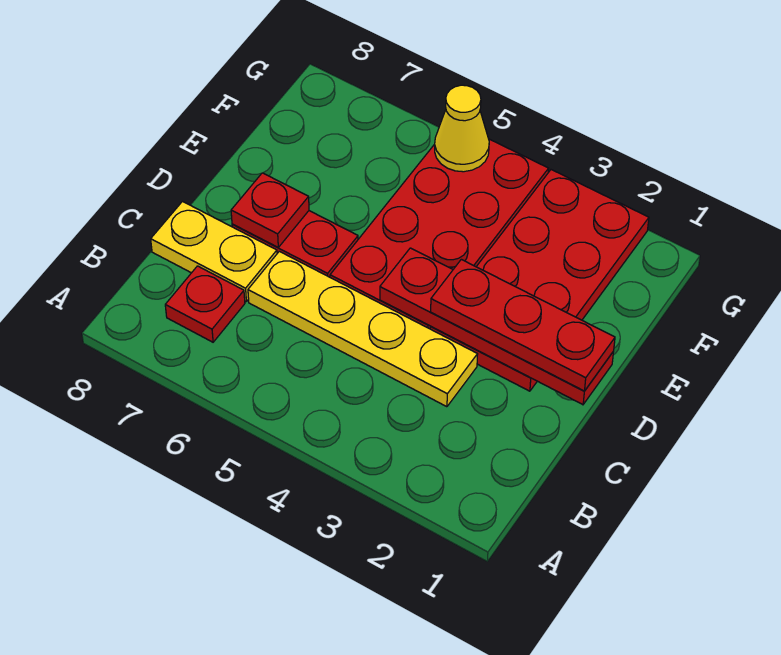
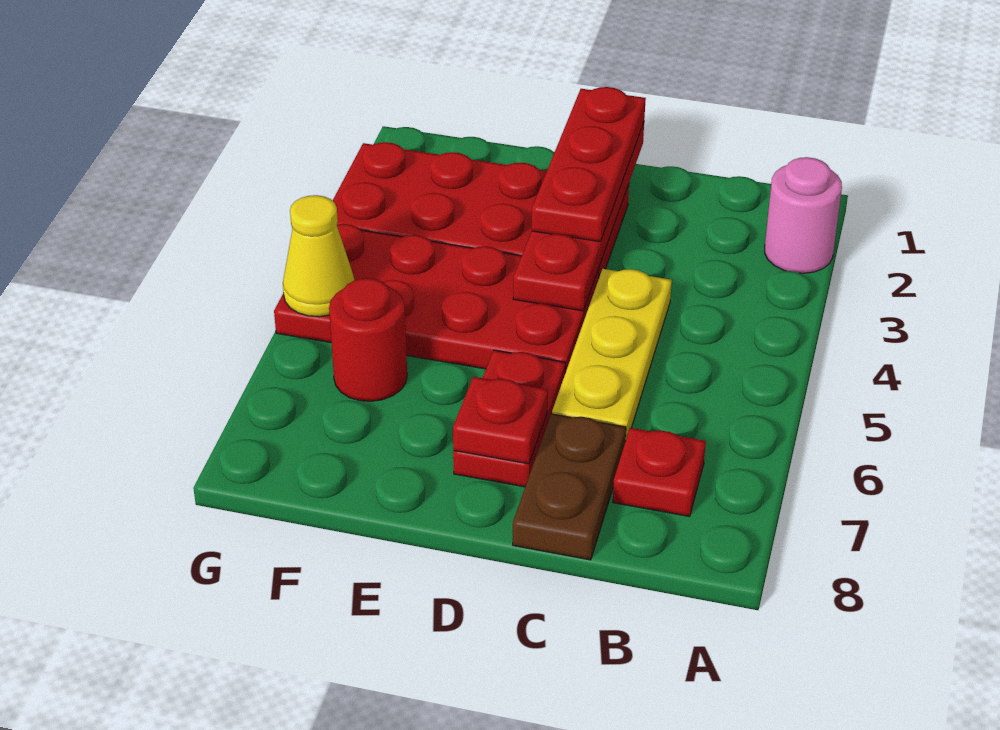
none -> pink round brick A2 level 1
yellow plate C3:C6 level 1 -> yellow plate C4:C6 level 1
yellow plate C7:C8 level 1 -> brown plate C7:C8 level 1
none -> red round brick F6 level 1

